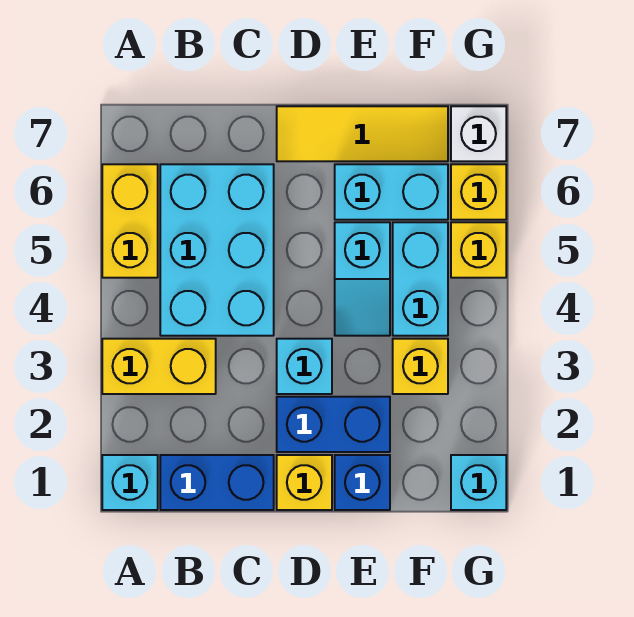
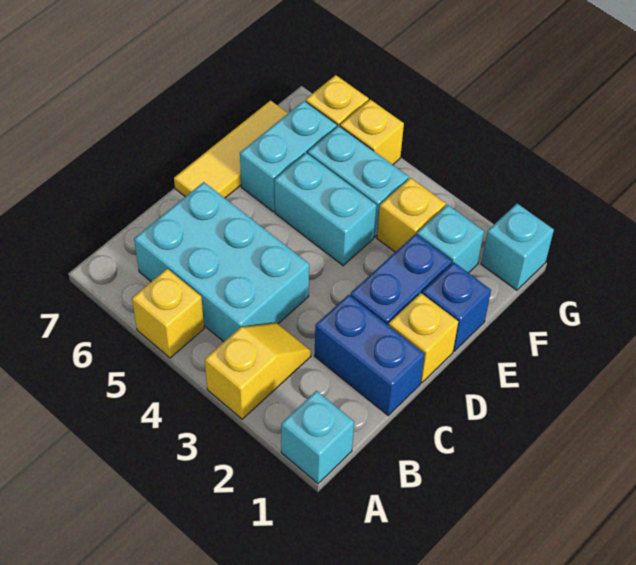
yellow brick A3:B3 level 1 -> yellow slope A3:B3 level 1 top A
yellow brick A5:A6 level 1 -> yellow brick A5 level 1
blue brick B1:C1 level 1 -> blue brick C1:C2 level 1
cyan brick D3 level 1 -> cyan brick F2 level 1
cyan slope E4:E5 level 1 top 5 -> cyan brick E4:E5 level 1
white brick G7 level 1 -> none

